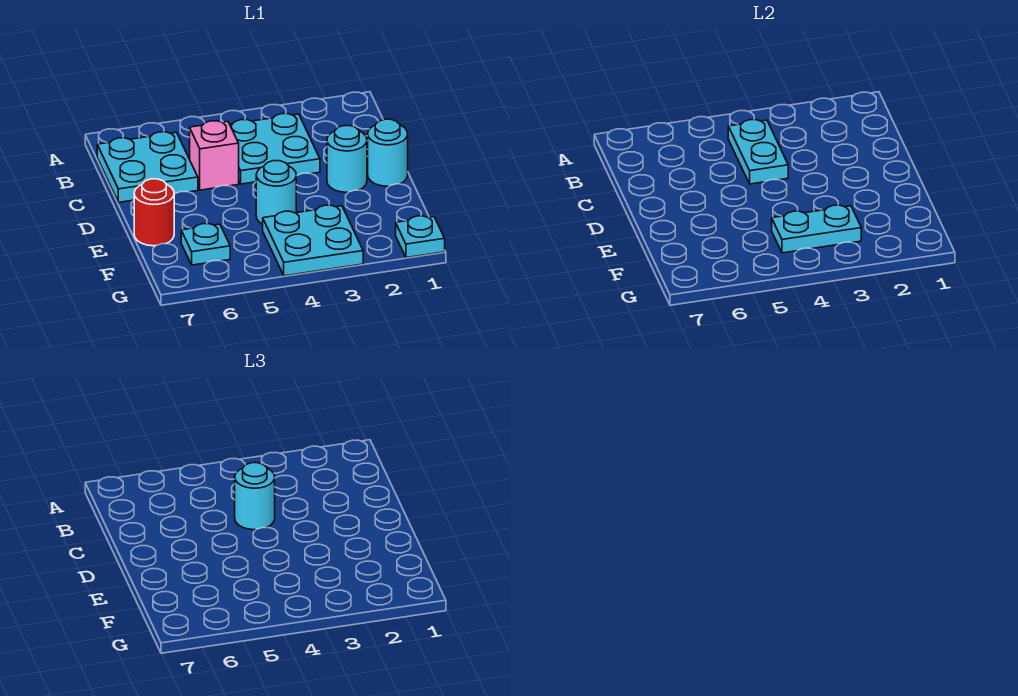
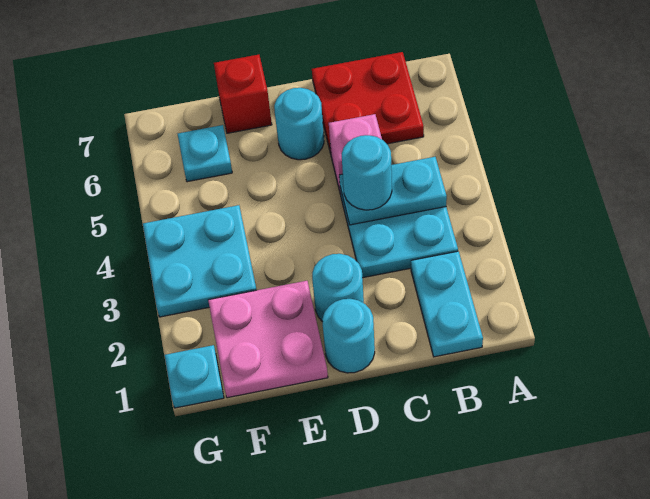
cyan plate B6:C7 level 1 -> red plate B6:C7 level 1
none -> pink plate E1:F2 level 1
cyan round brick E4 level 1 -> cyan round brick D6 level 1
red round brick E7 level 1 -> red brick E7 level 1
cyan plate F3:F4 level 2 -> cyan plate B1:B2 level 1

